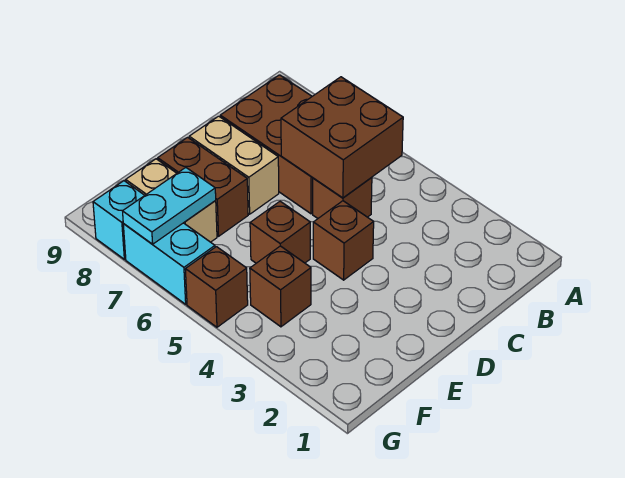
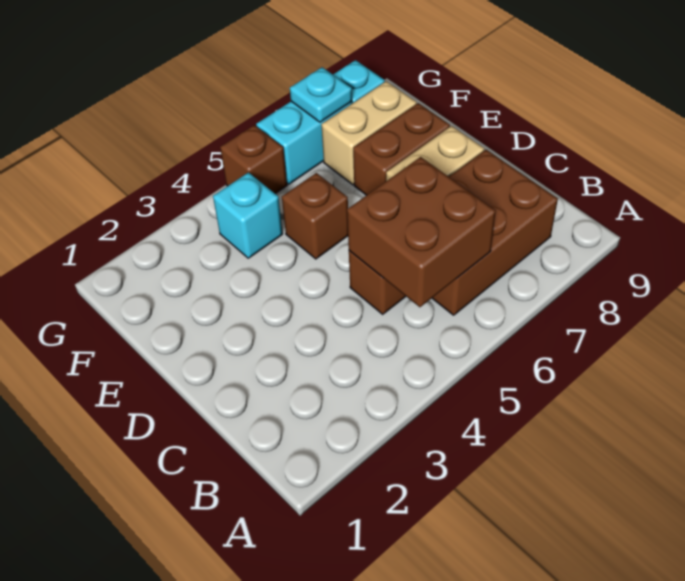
brown brick D4 level 1 -> none
brown brick F4 level 1 -> cyan brick F4 level 1
cyan plate F7:G7 level 2 -> cyan plate G7 level 2

